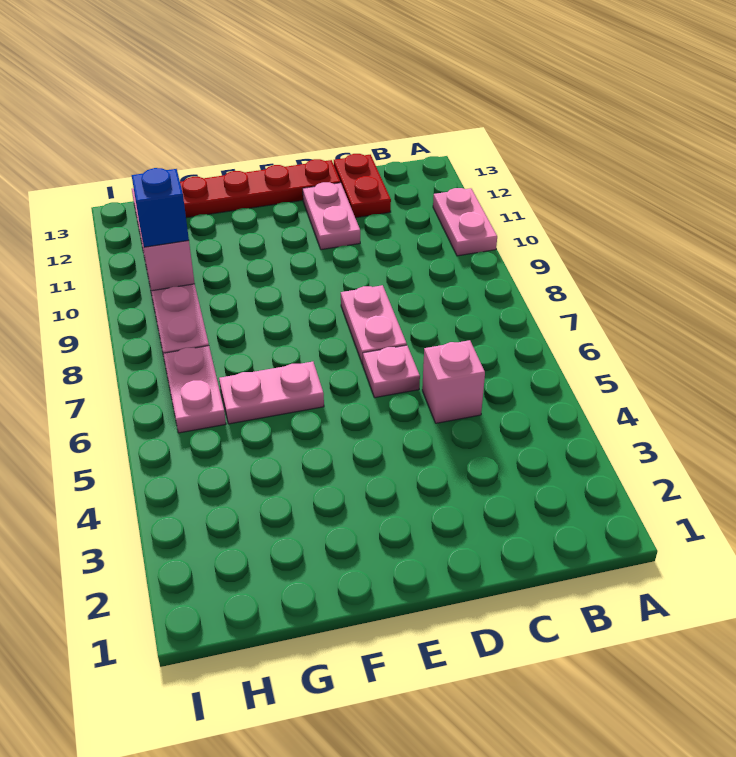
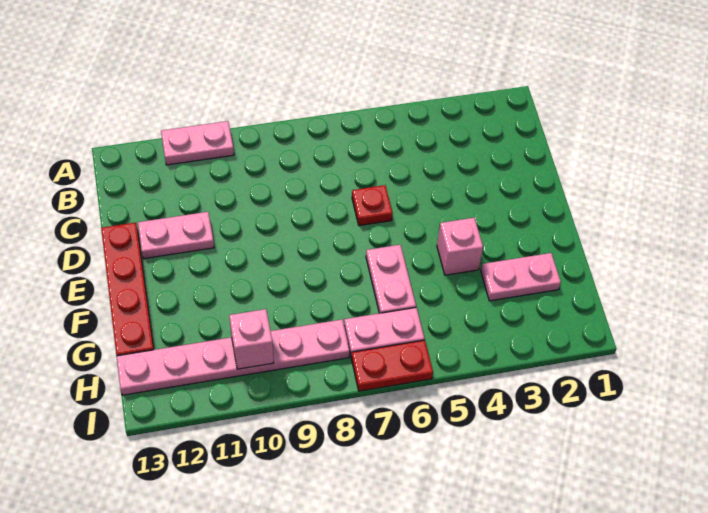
pink brick C5 level 1 -> pink brick F4 level 1
red plate C12:C13 level 1 -> red plate I6:I7 level 1
pink plate D6 level 1 -> red plate D6 level 1
pink plate D7:D8 level 1 -> pink plate G2:G3 level 1
blue brick H10 level 3 -> none

